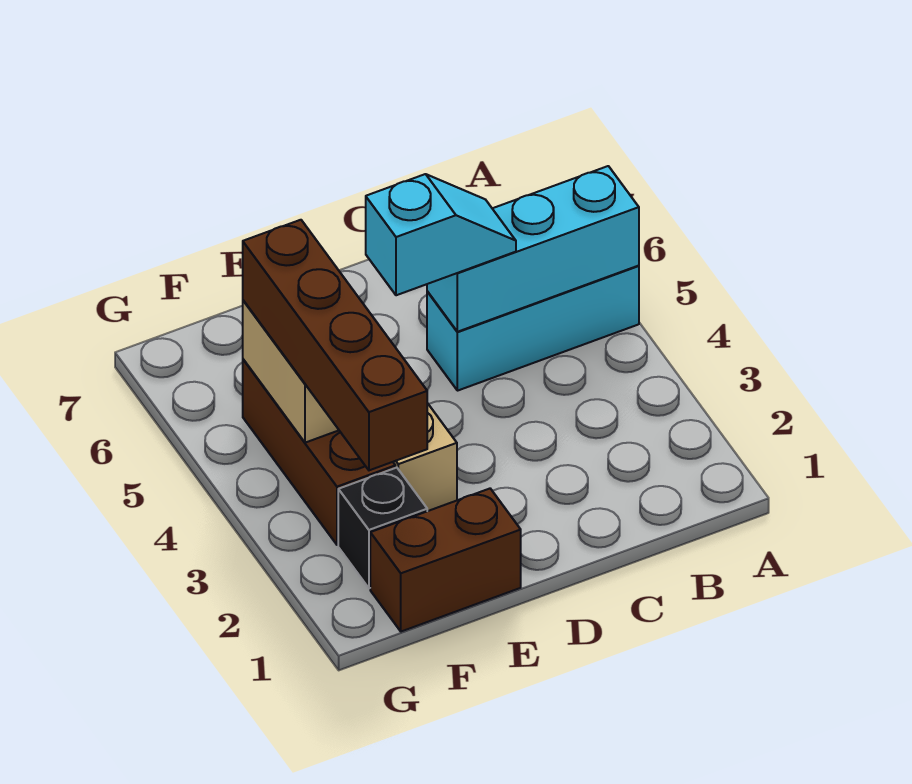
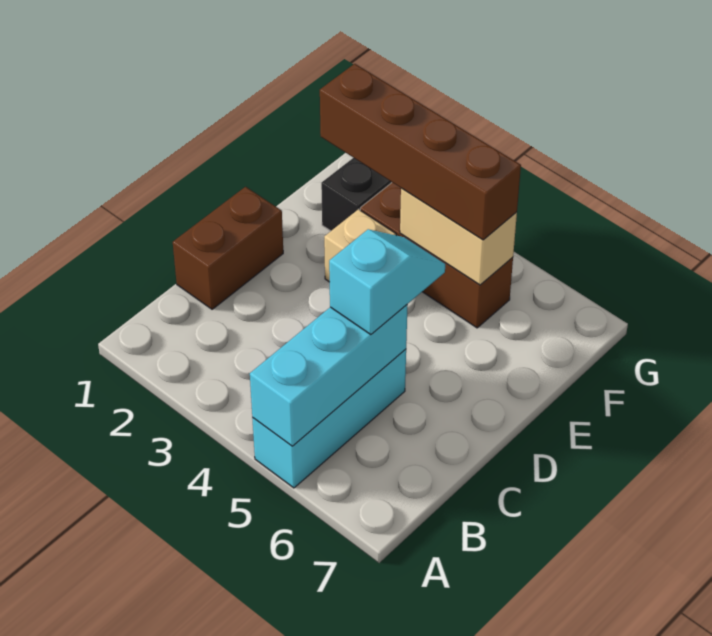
cyan slope C5:D5 level 3 top D -> cyan slope C5:D5 level 3 top C
brown brick E1:F1 level 1 -> brown brick C1:D1 level 1

